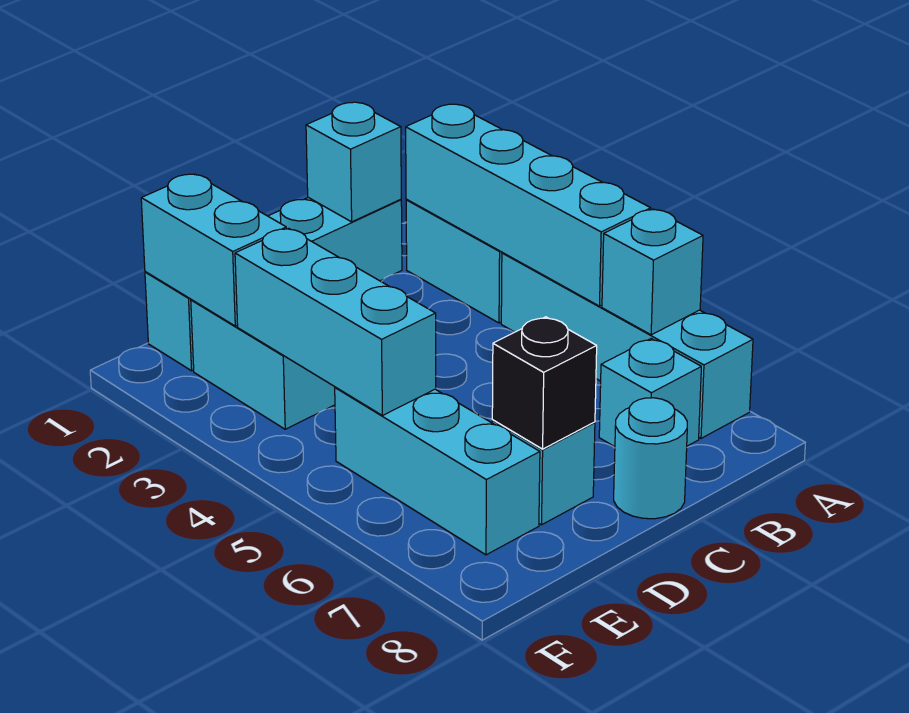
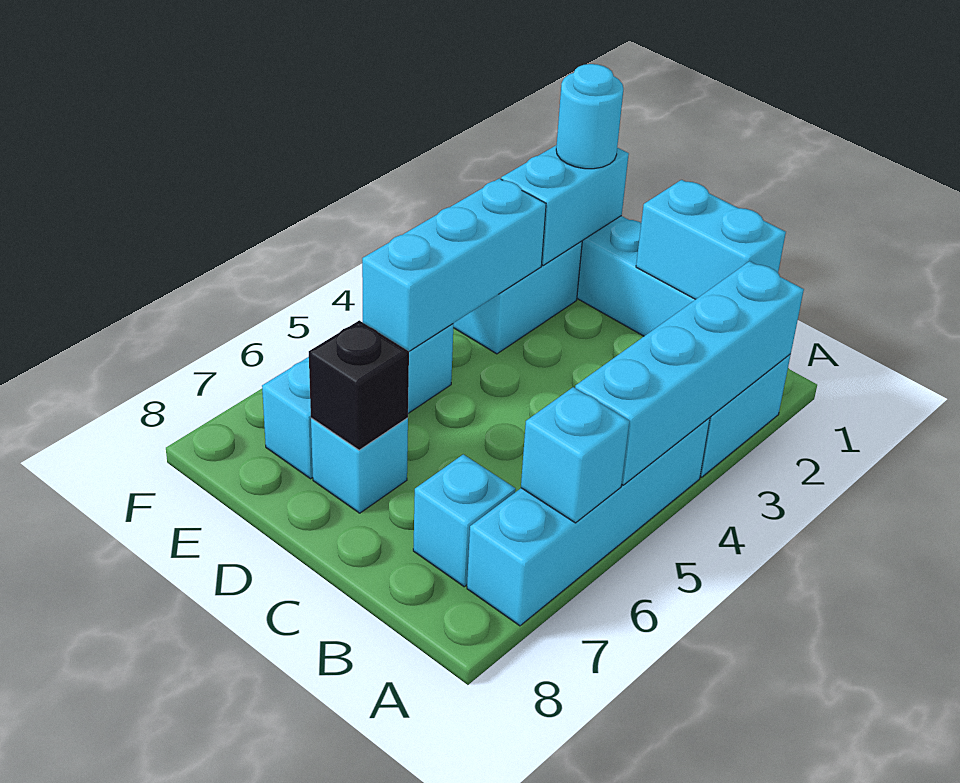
cyan brick B1 level 2 -> cyan brick B1:C1 level 2
cyan round brick C8 level 1 -> cyan round brick E1 level 3

